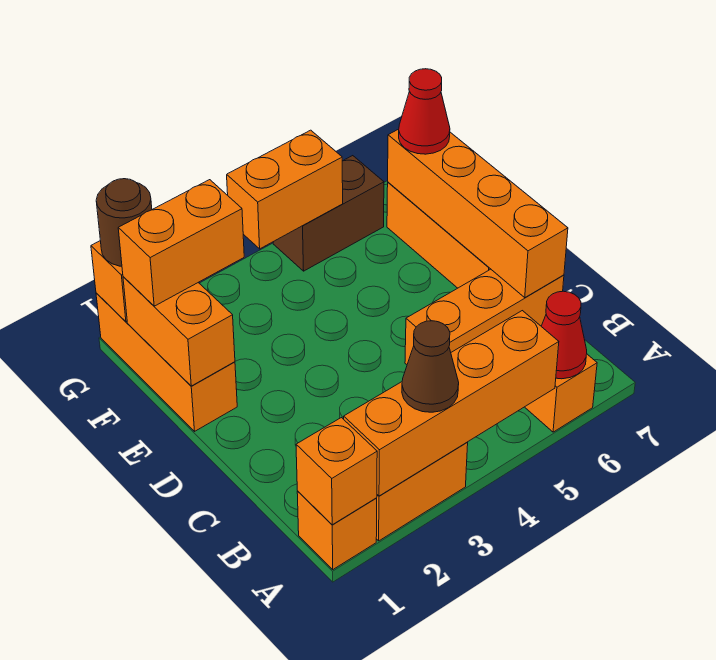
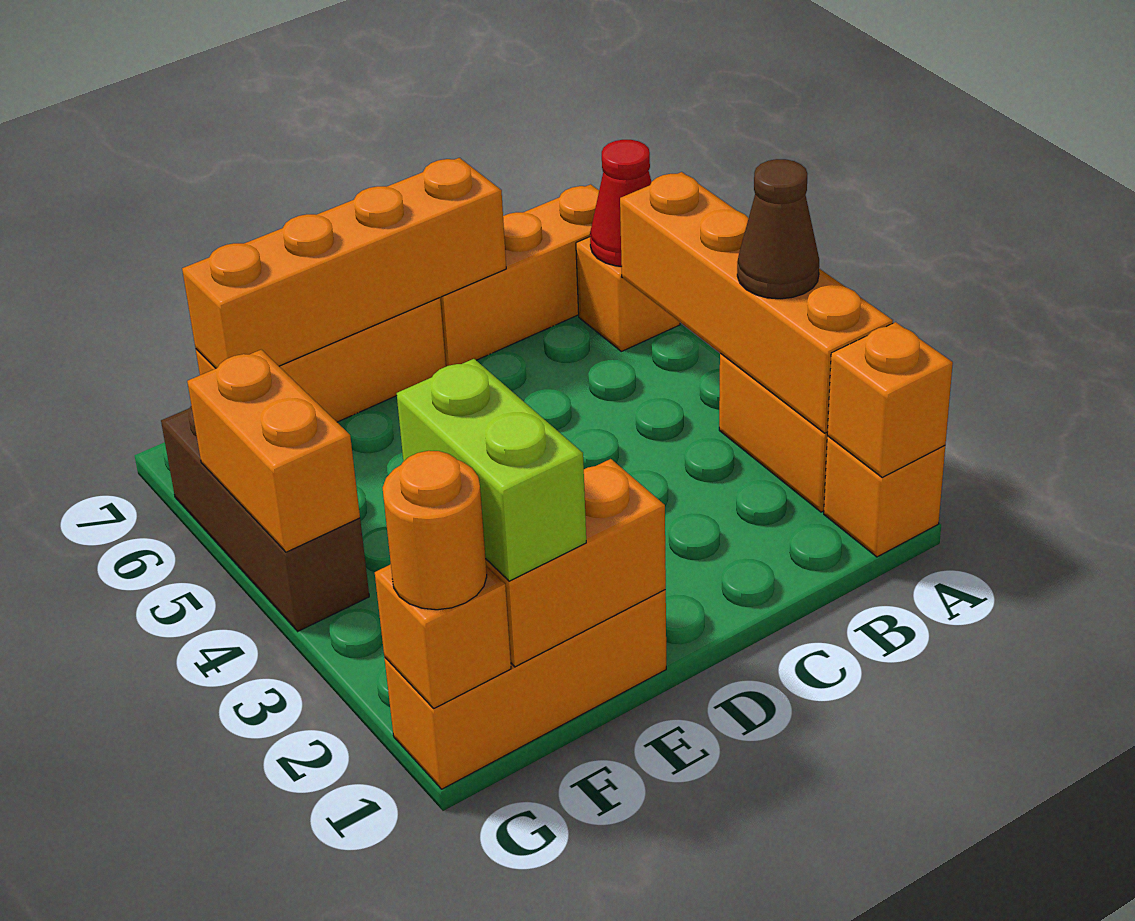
orange brick C5:C7 level 1 -> orange brick A7:C7 level 1
orange brick F1:F2 level 3 -> lime brick F1:F2 level 3
red cone F7 level 3 -> none
brown round brick G1 level 3 -> orange round brick G1 level 3
brown brick G5:G6 level 1 -> brown brick G4:G6 level 1

